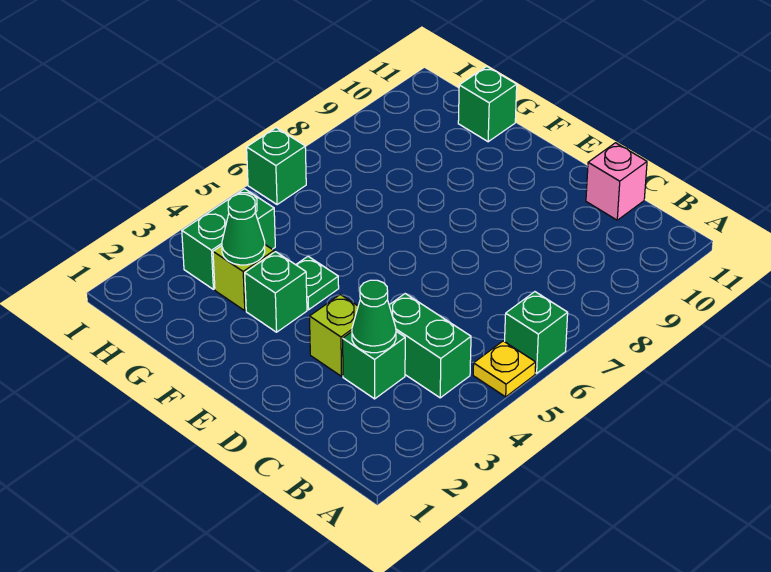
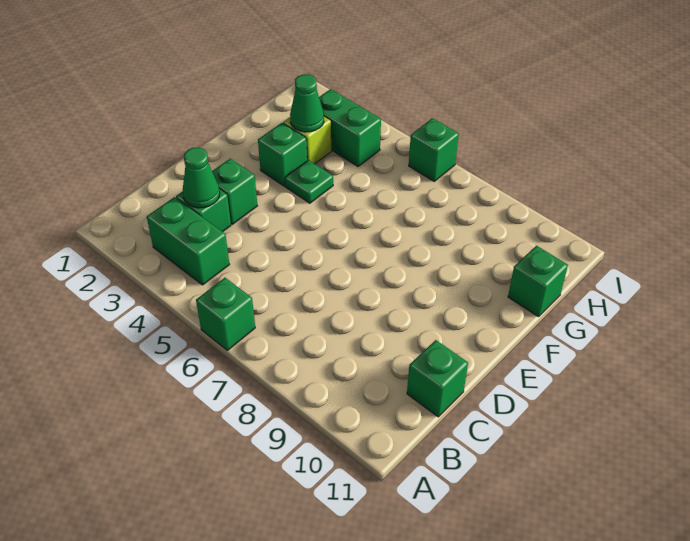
yellow plate A5 level 1 -> none
green brick B4:C4 level 1 -> green brick B3:B4 level 1
pink brick C11 level 1 -> green brick C11 level 1
lime brick D3 level 1 -> green brick D3 level 1

